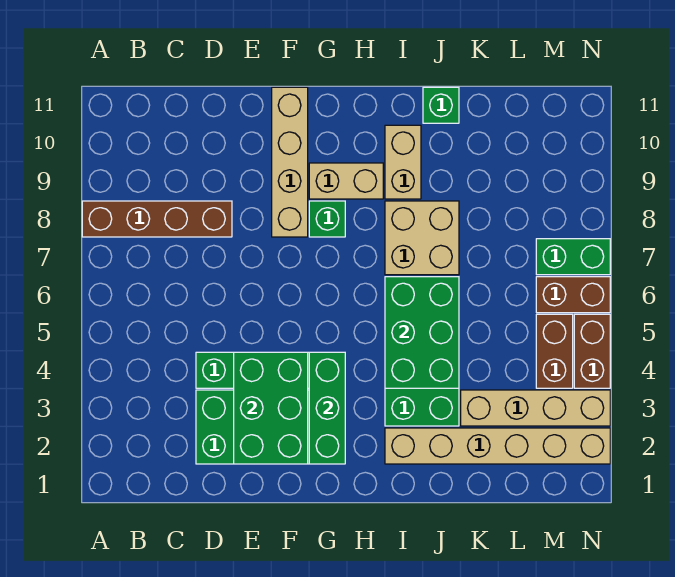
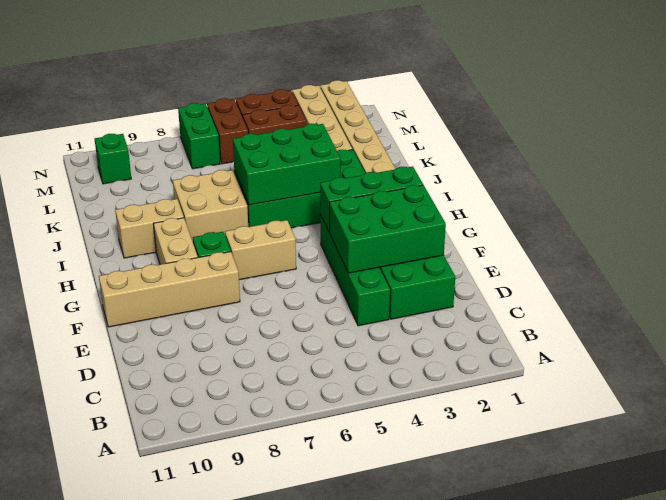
brown brick A8:D8 level 1 -> none
none -> tan brick G6:G7 level 1
green brick J11 level 1 -> green brick M10 level 1

